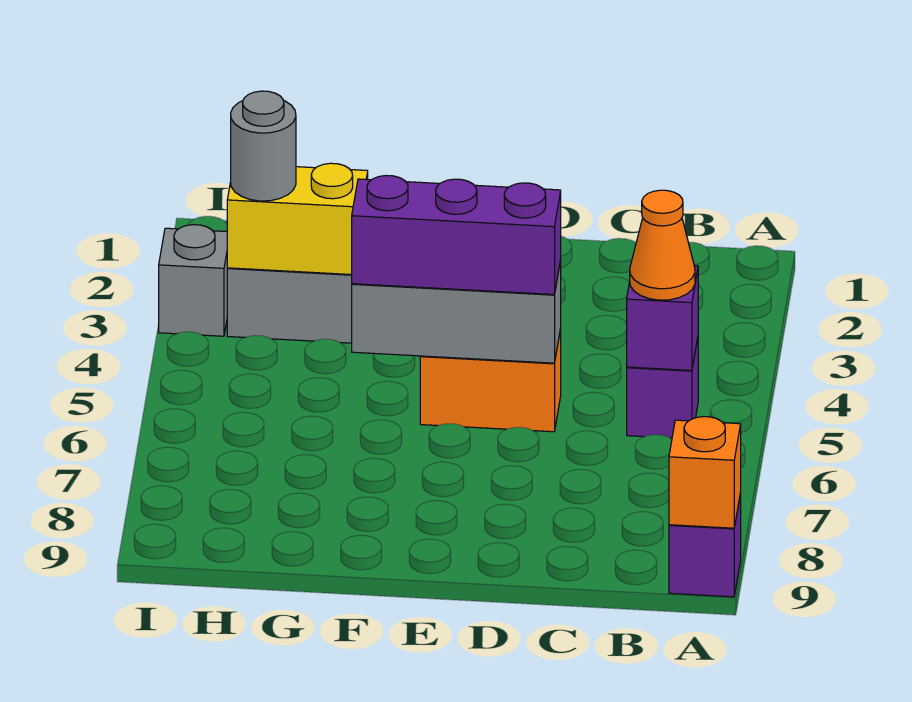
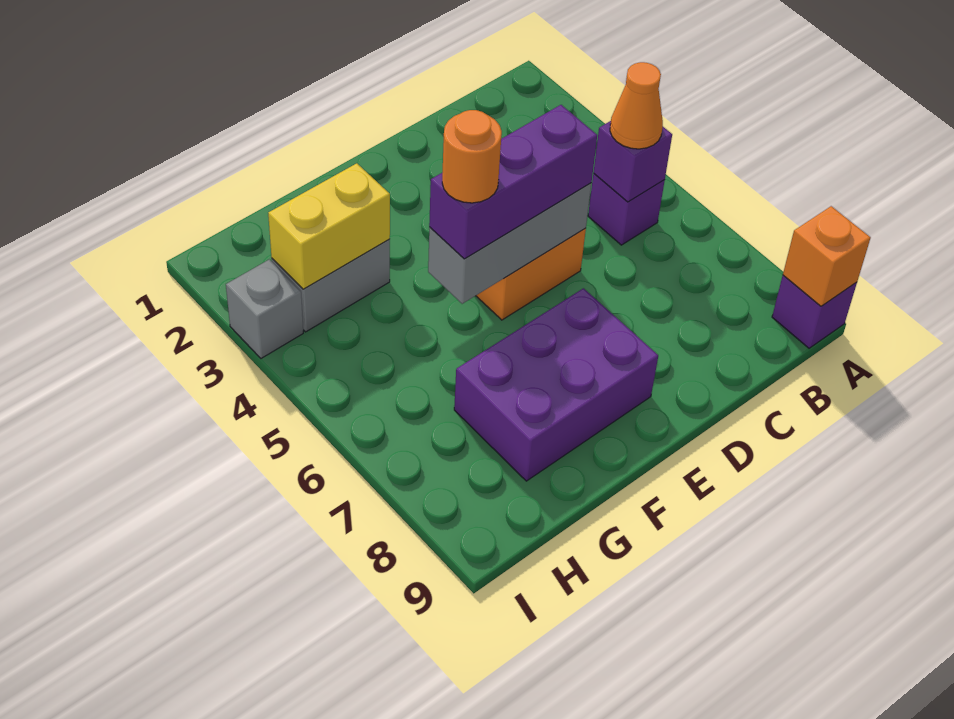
none -> purple brick E7:G8 level 1
none -> orange round brick F5 level 4
grey round brick H3 level 3 -> none

